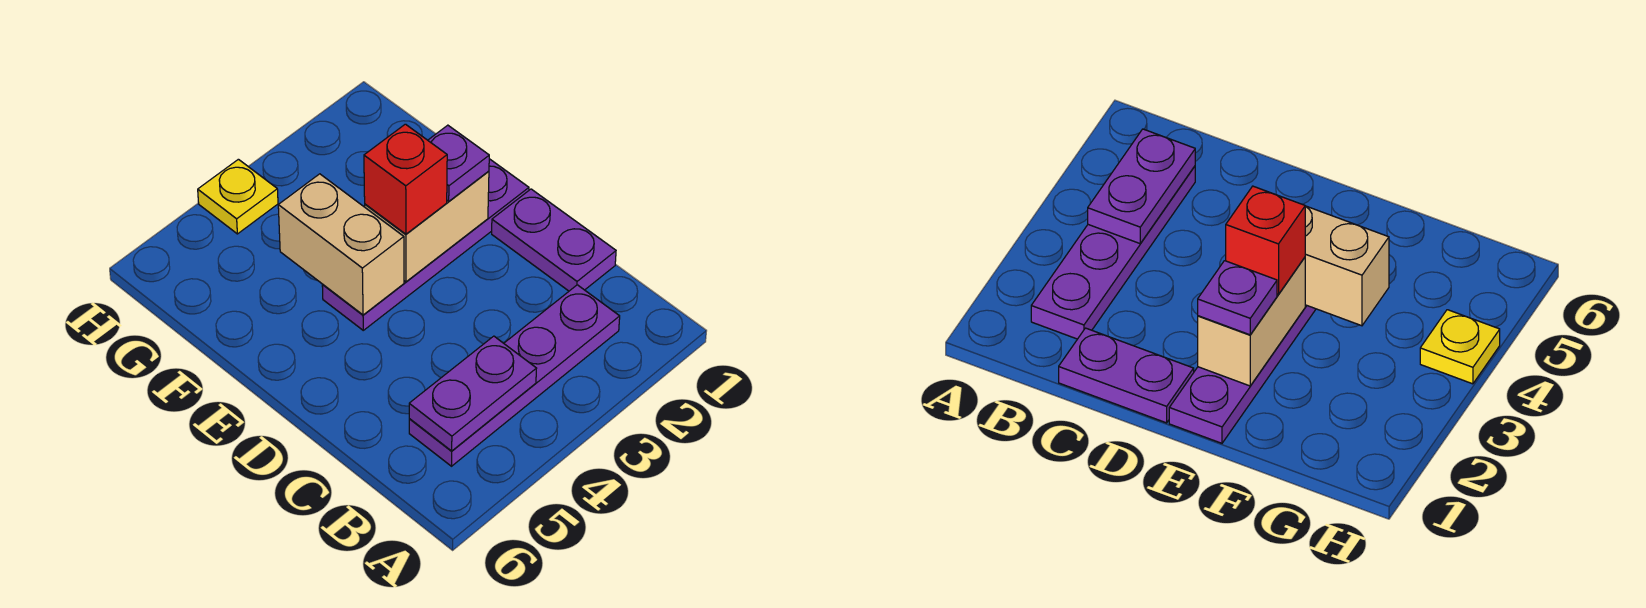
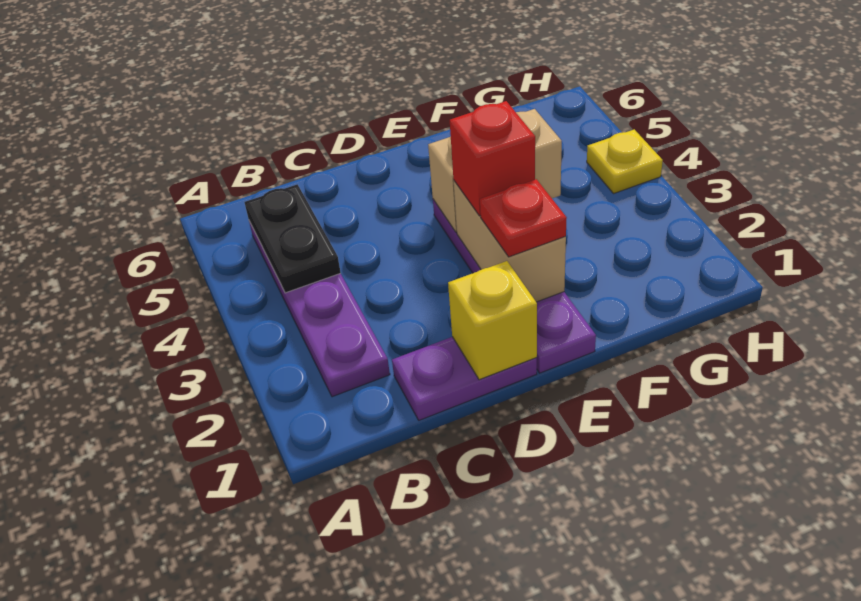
purple plate B4:B5 level 2 -> black plate B4:B5 level 2
none -> yellow brick D1 level 2
purple plate E2 level 3 -> red plate E2 level 3

